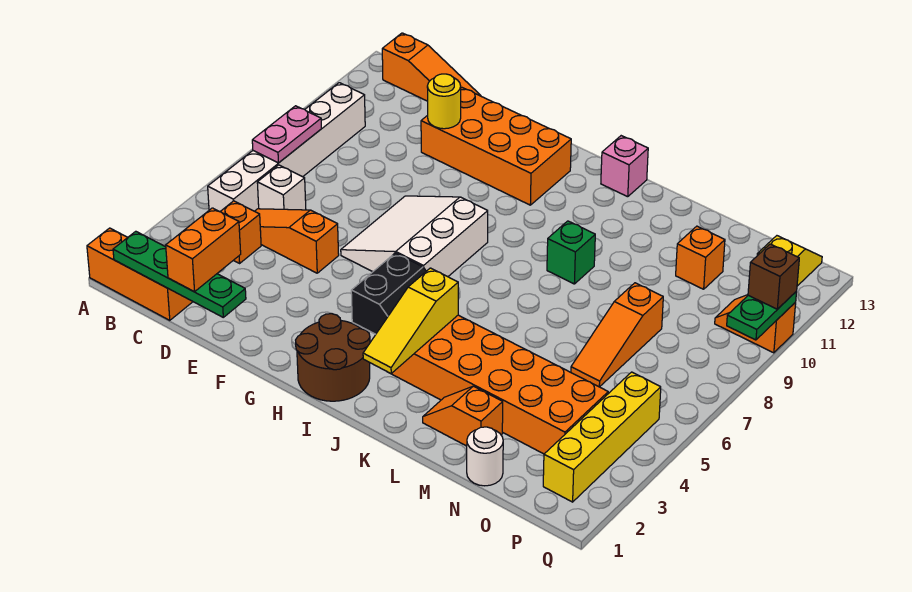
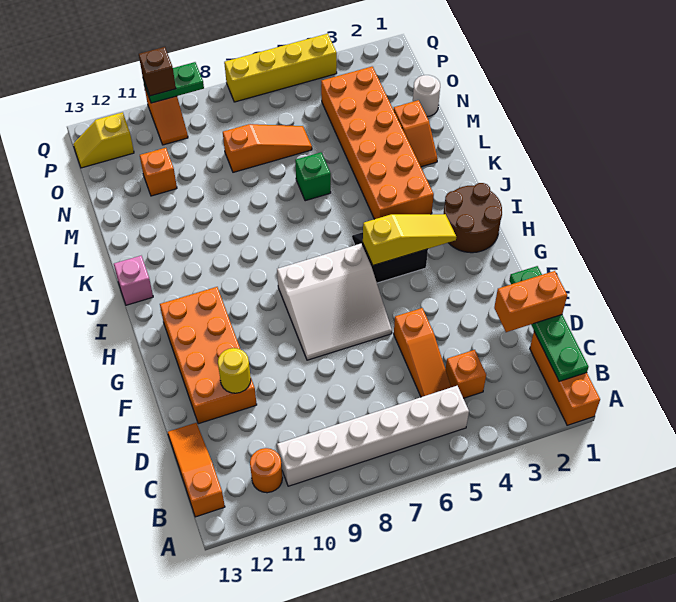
pink plate B7:B8 level 2 -> none
none -> orange round brick B11 level 1
white brick C6 level 1 -> none
yellow slope J2:J4 level 2 top 4 -> yellow slope H3:H5 level 2 top 5
green brick K9 level 1 -> green brick L6 level 1
yellow brick P2:P5 level 1 -> yellow brick Q4:Q7 level 1

